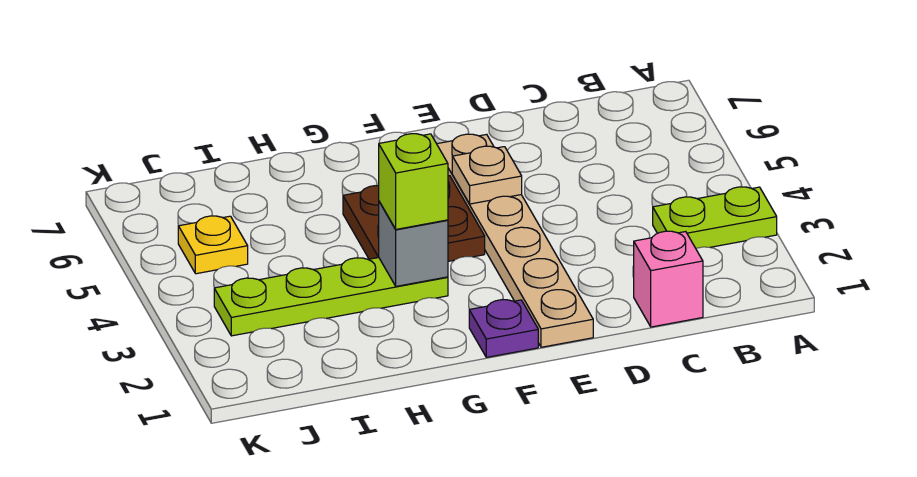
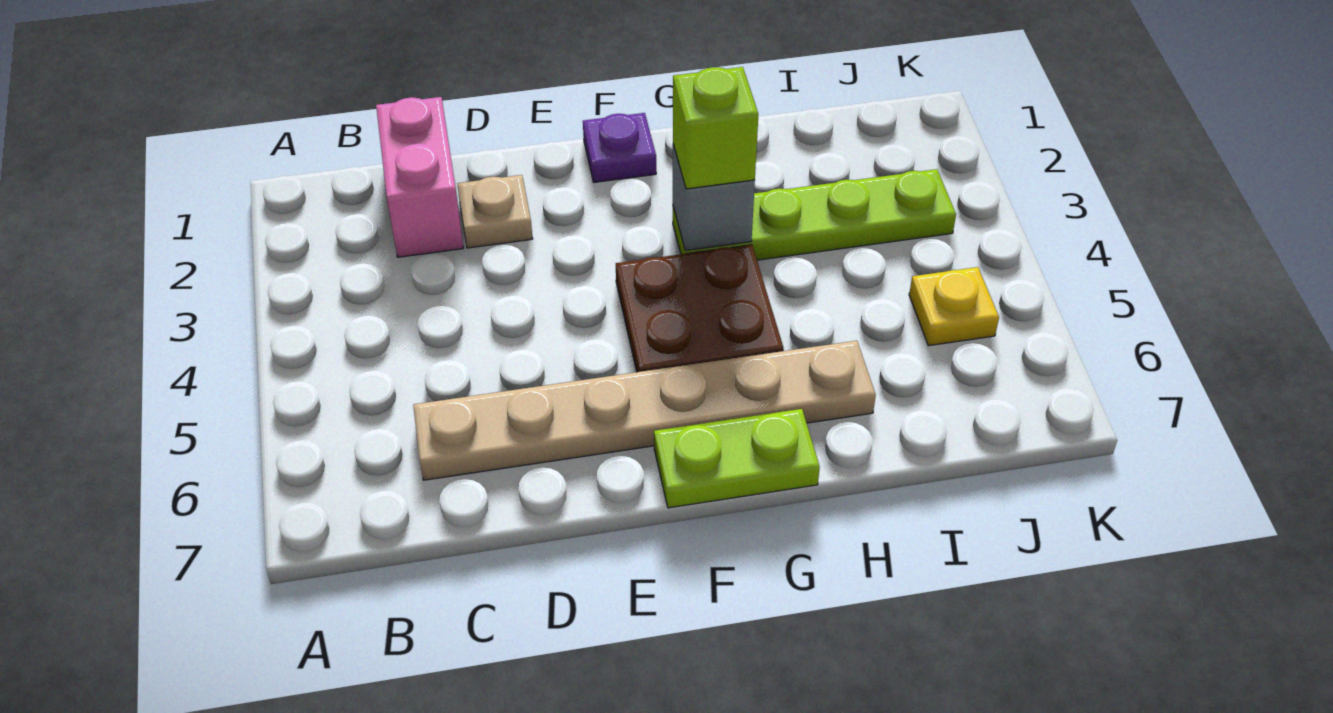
lime plate A3:B3 level 1 -> lime plate F7:G7 level 1
pink brick C1 level 1 -> pink brick C1:C2 level 1
tan plate E1:E6 level 1 -> tan plate C6:H6 level 1
tan plate E5 level 2 -> tan plate D2 level 1

